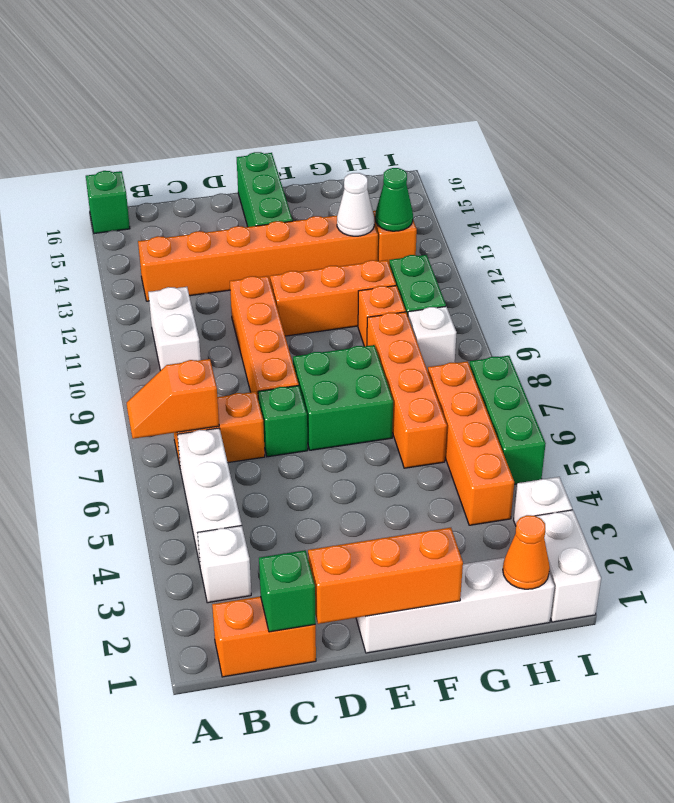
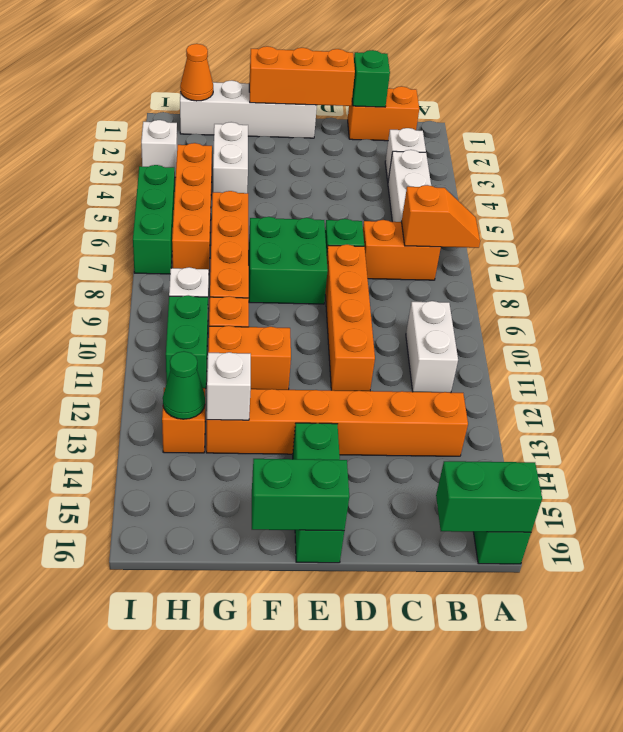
none -> green brick A16:B16 level 2
orange brick E11:G11 level 1 -> orange brick F11:G11 level 1
none -> green brick E16:F16 level 2
white cone G13 level 2 -> white brick G13 level 2
white brick I1:I2 level 1 -> white brick G3:G4 level 1

